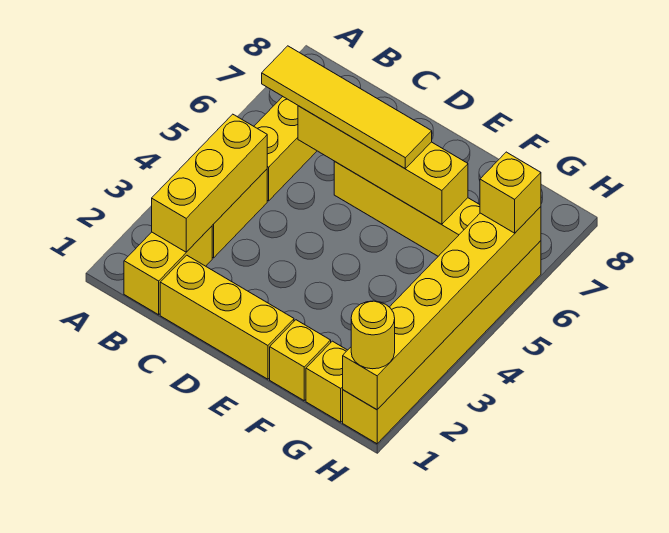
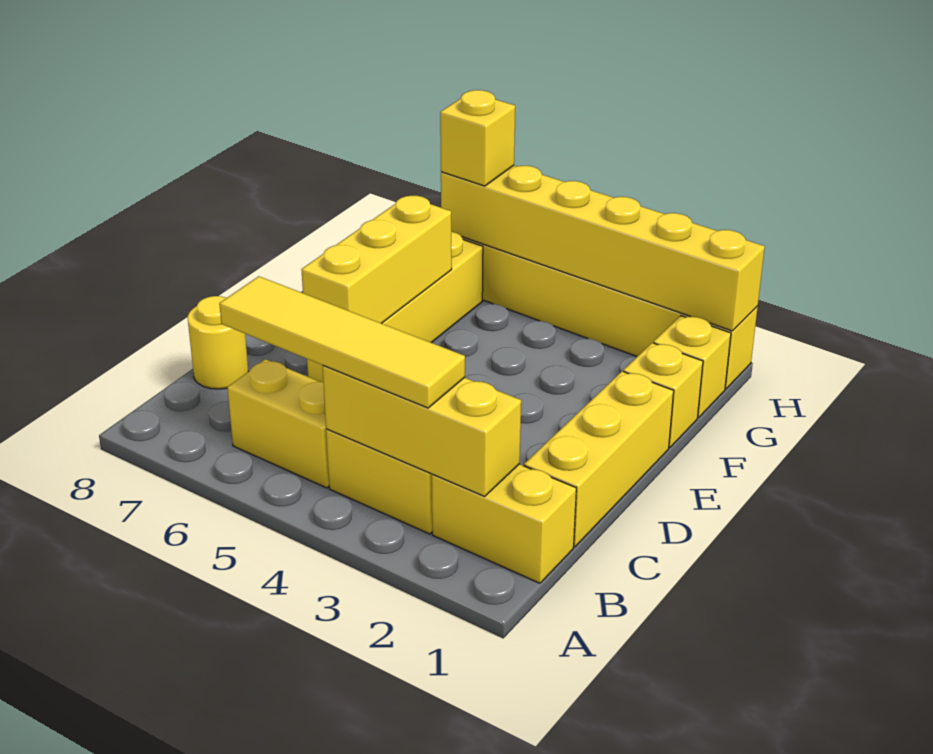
yellow tile B6:E6 level 3 -> yellow tile B3:B6 level 3
yellow brick C6:F6 level 2 -> yellow brick D6:F6 level 2
yellow round brick H1 level 3 -> yellow round brick C8 level 1

